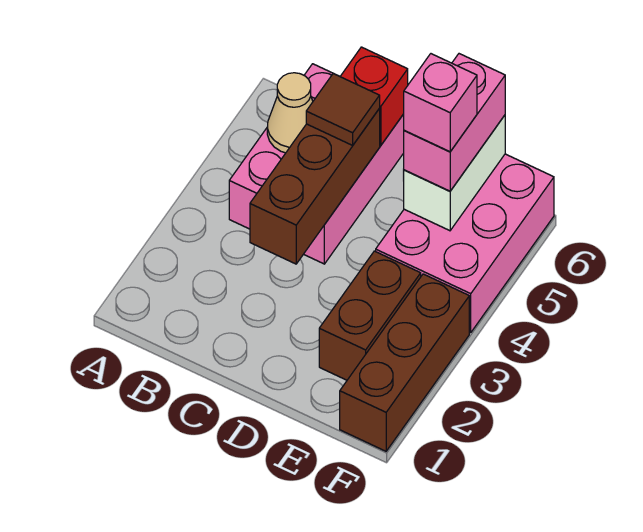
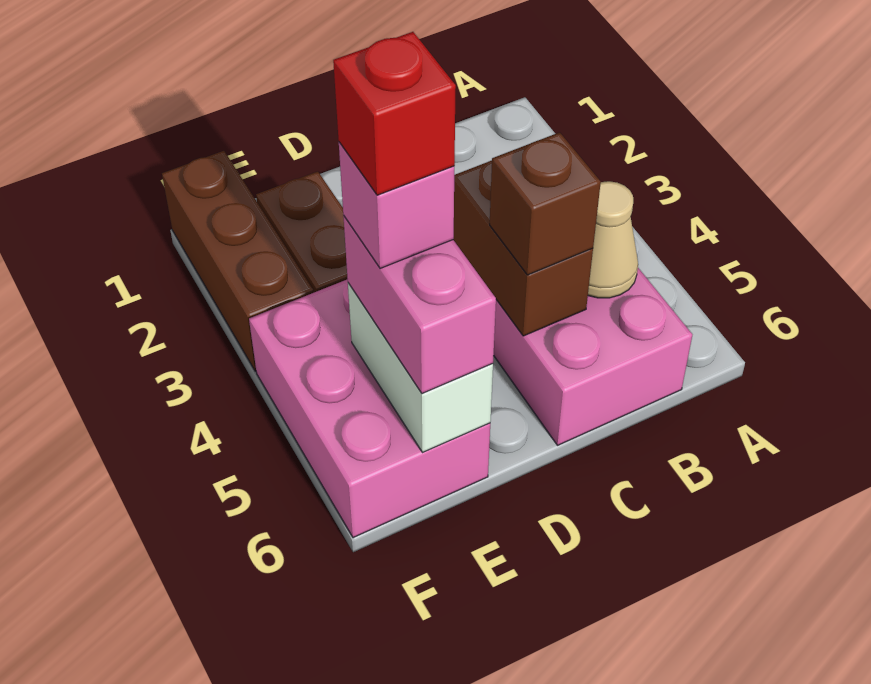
brown brick C3:C5 level 2 -> brown brick C4:C5 level 2
brown tile C5 level 3 -> brown brick C5 level 3
red brick C6 level 2 -> red brick E5 level 5

